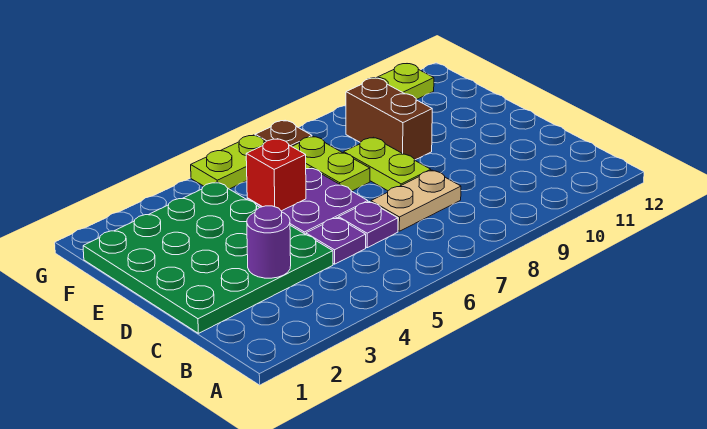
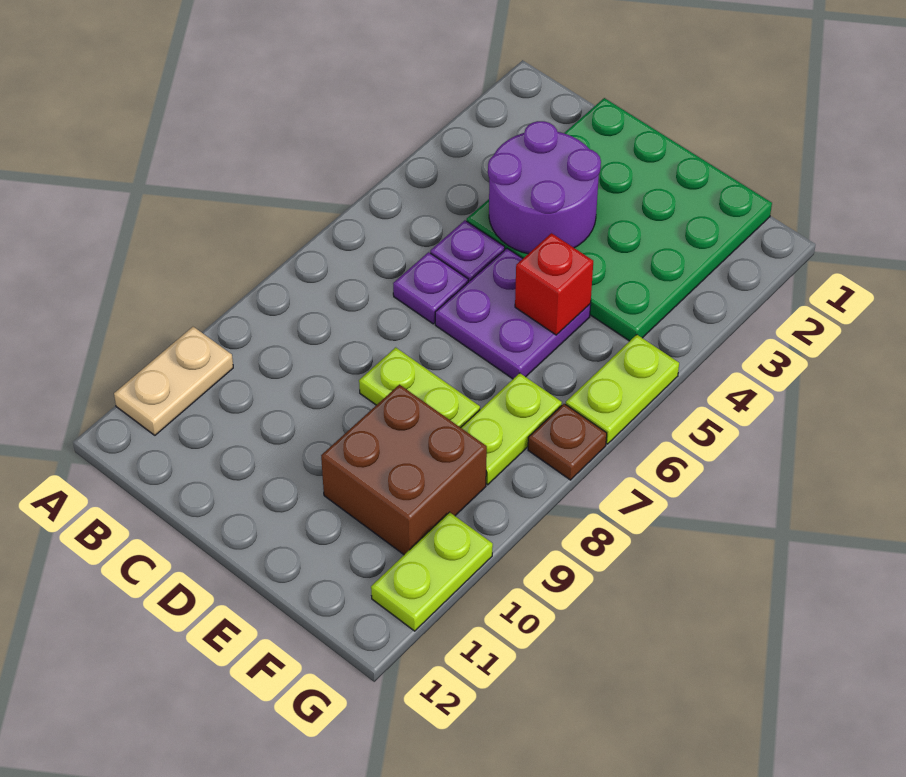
purple round brick C3 level 2 -> purple round brick C3:D4 level 2
tan plate C7:C8 level 1 -> tan plate A10:A11 level 1
lime plate E7:F7 level 1 -> lime plate F7:F8 level 1
brown brick E9:F9 level 1 -> brown brick E9:F10 level 1

